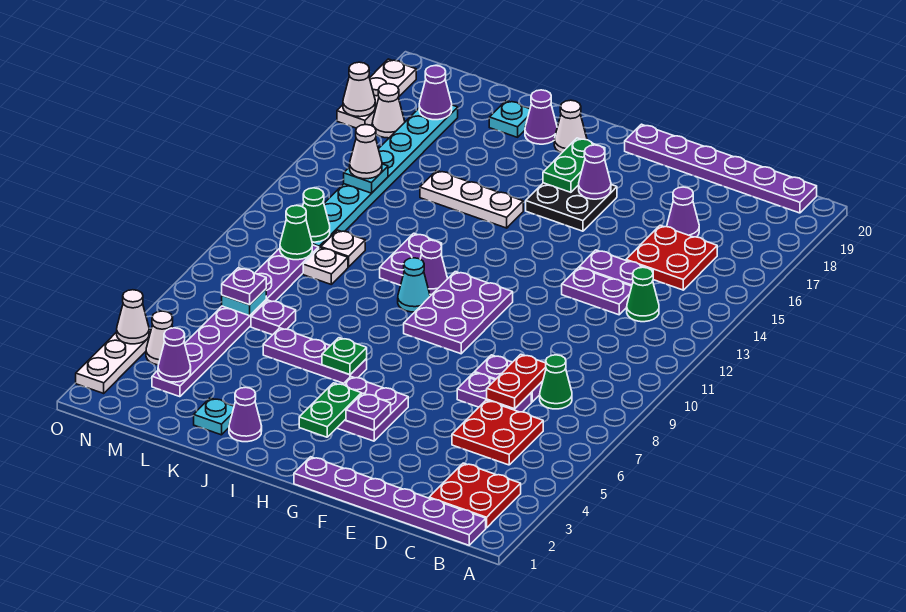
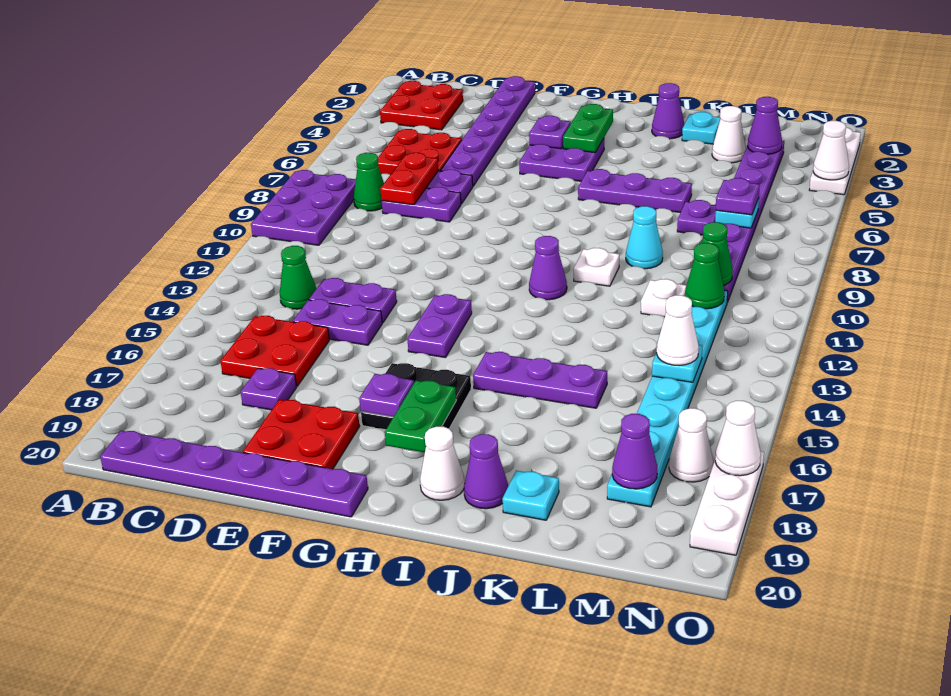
purple plate B1:G1 level 1 -> purple plate E1:E6 level 1
purple cone D17 level 1 -> purple plate D17 level 1
none -> red plate E18:F19 level 1
purple plate G9:H11 level 1 -> purple plate A8:B10 level 1
purple cone G17 level 2 -> purple plate G17 level 2
green plate I6 level 2 -> none
cyan cone I10 level 1 -> cyan cone K9 level 1
white plate I15:K15 level 1 -> purple plate I15:K15 level 1
purple plate J11:J12 level 1 -> purple plate G13:G14 level 1
white plate L10 level 1 -> white plate J10 level 1
white cone N4 level 1 -> white cone L3 level 1

